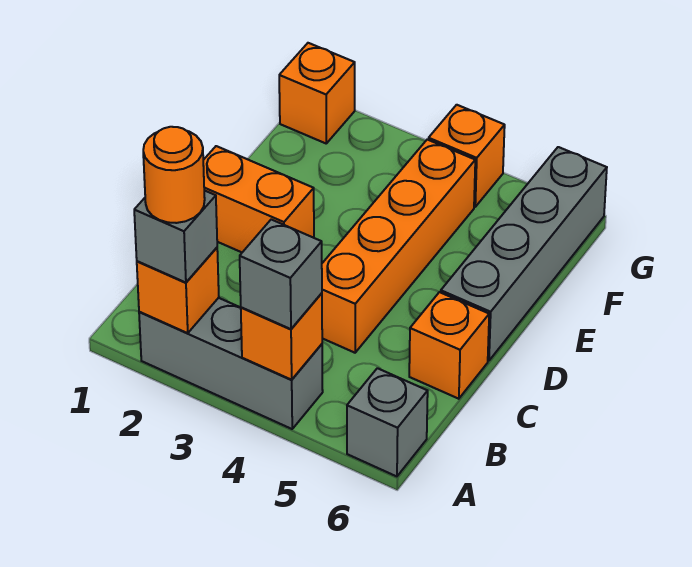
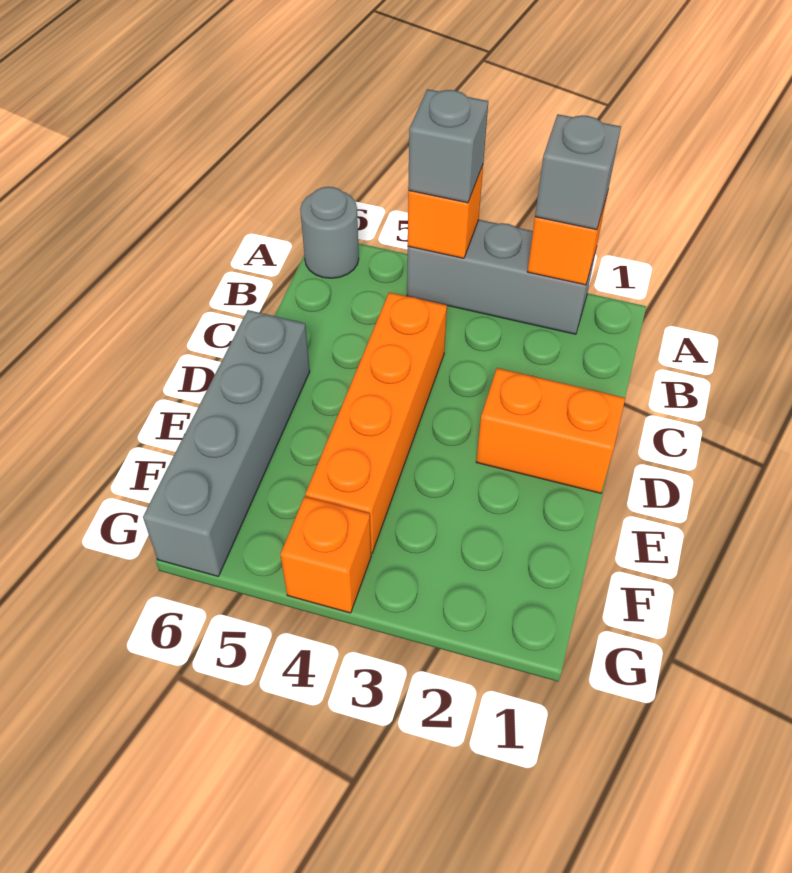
orange round brick A2 level 4 -> none
grey brick A6 level 1 -> grey round brick A6 level 1
orange brick C6 level 1 -> none
orange brick G1 level 1 -> none

